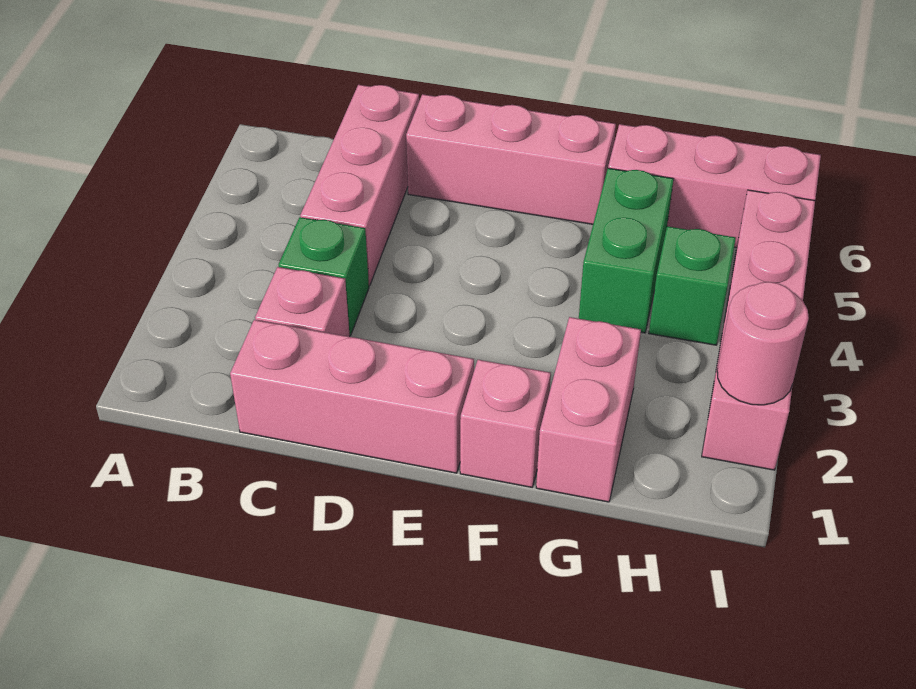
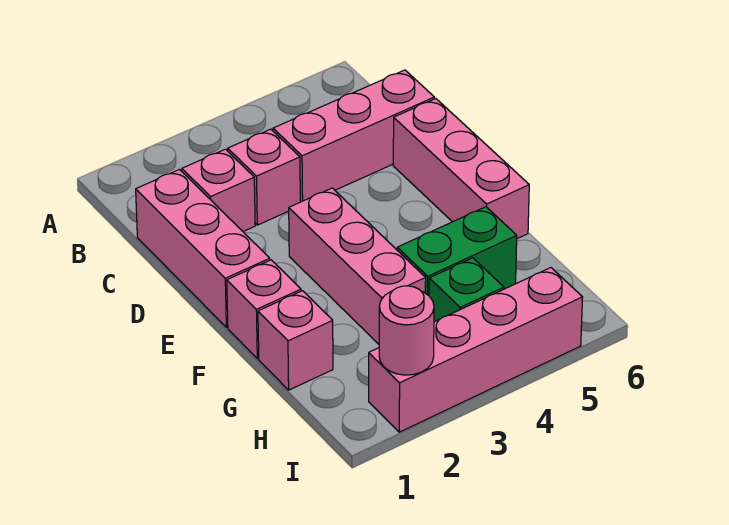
green brick C3 level 1 -> pink brick C3 level 1
pink brick G1:G2 level 1 -> pink brick G1 level 1
pink brick G6:I6 level 1 -> pink brick E3:G3 level 1

